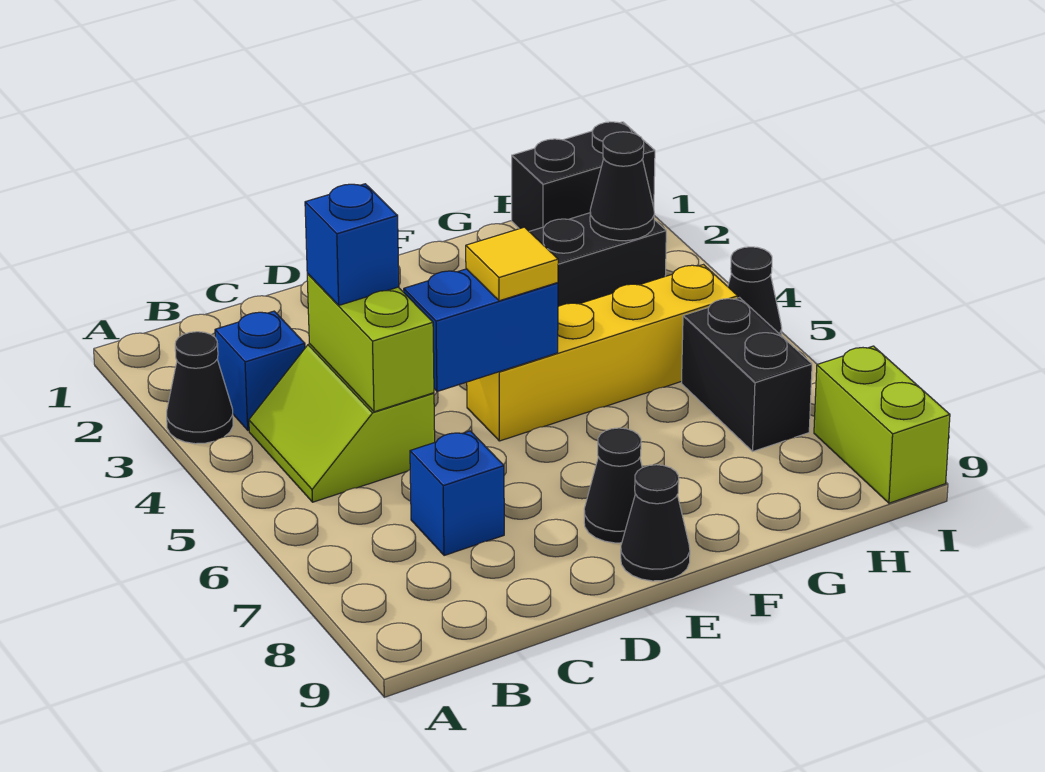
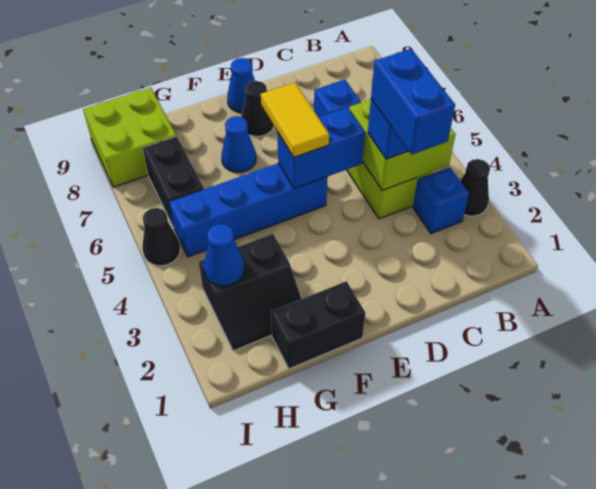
none -> blue brick C3:C4 level 4
lime brick C4:C5 level 2 -> lime brick B4:C5 level 2
yellow brick E5:H5 level 1 -> blue brick E5:H5 level 1
yellow tile E5 level 3 -> yellow tile E5:E6 level 3
black cone E9 level 1 -> blue cone E9 level 1
none -> blue cone F7 level 1
black brick H1:I1 level 1 -> black brick F1:G1 level 1
black cone H3 level 2 -> blue cone H3 level 2
lime brick I8:I9 level 1 -> lime brick H8:I9 level 1

